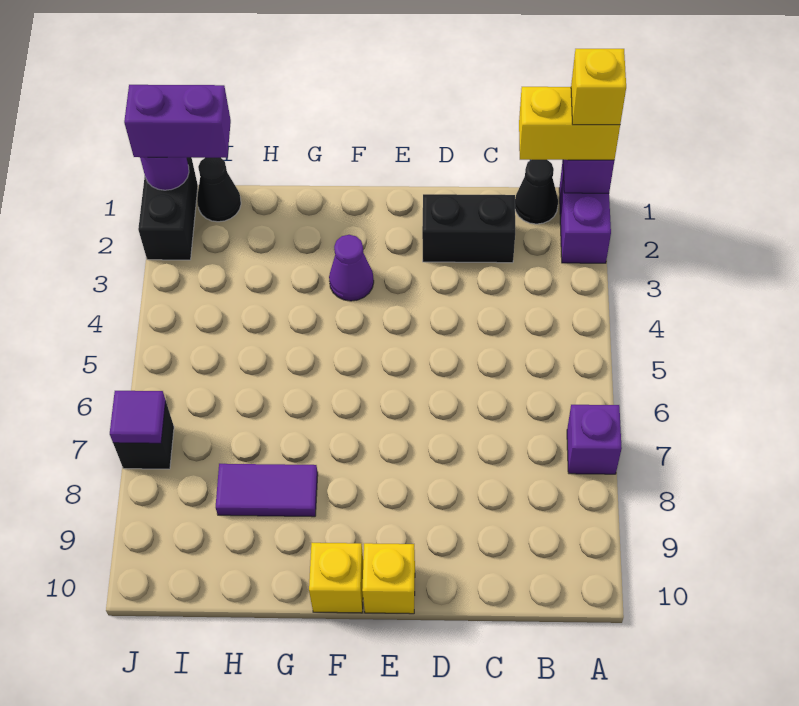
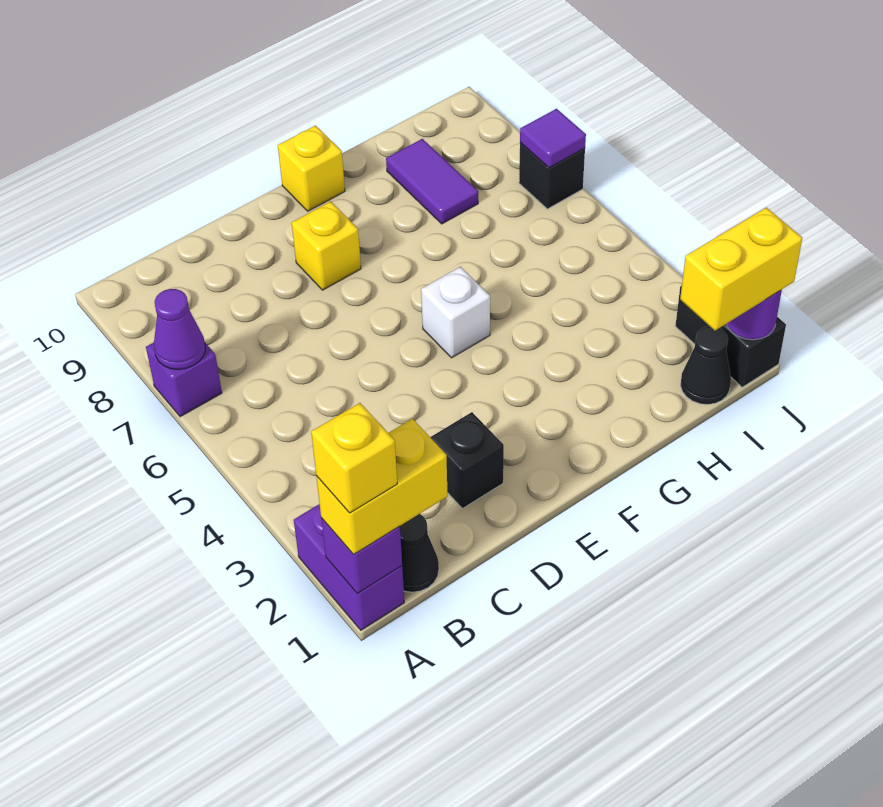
black brick C2:D2 level 1 -> black brick D2 level 1
yellow brick E10 level 1 -> yellow brick E8 level 1
purple cone F3 level 1 -> purple cone A7 level 2
none -> white brick F5 level 1
purple tile G8:H8 level 1 -> purple tile H8:H9 level 1
purple brick I1:J1 level 3 -> yellow brick I1:J1 level 3

